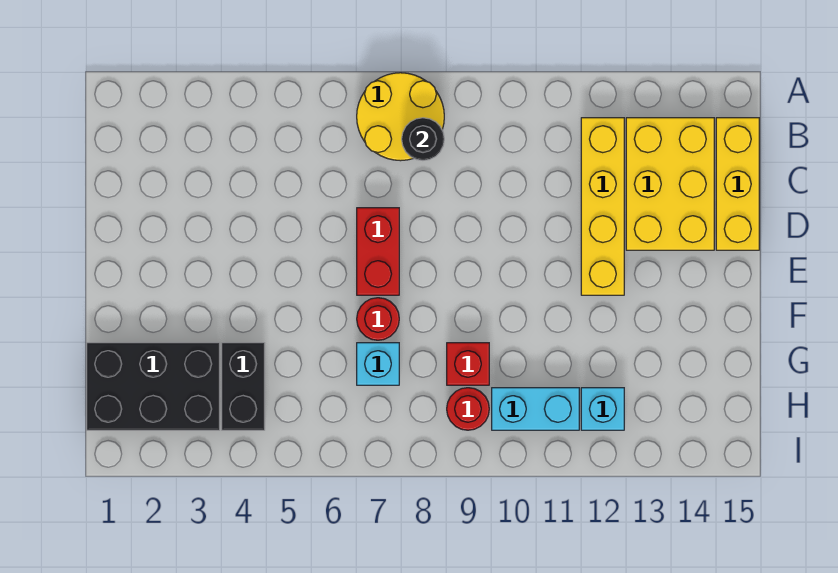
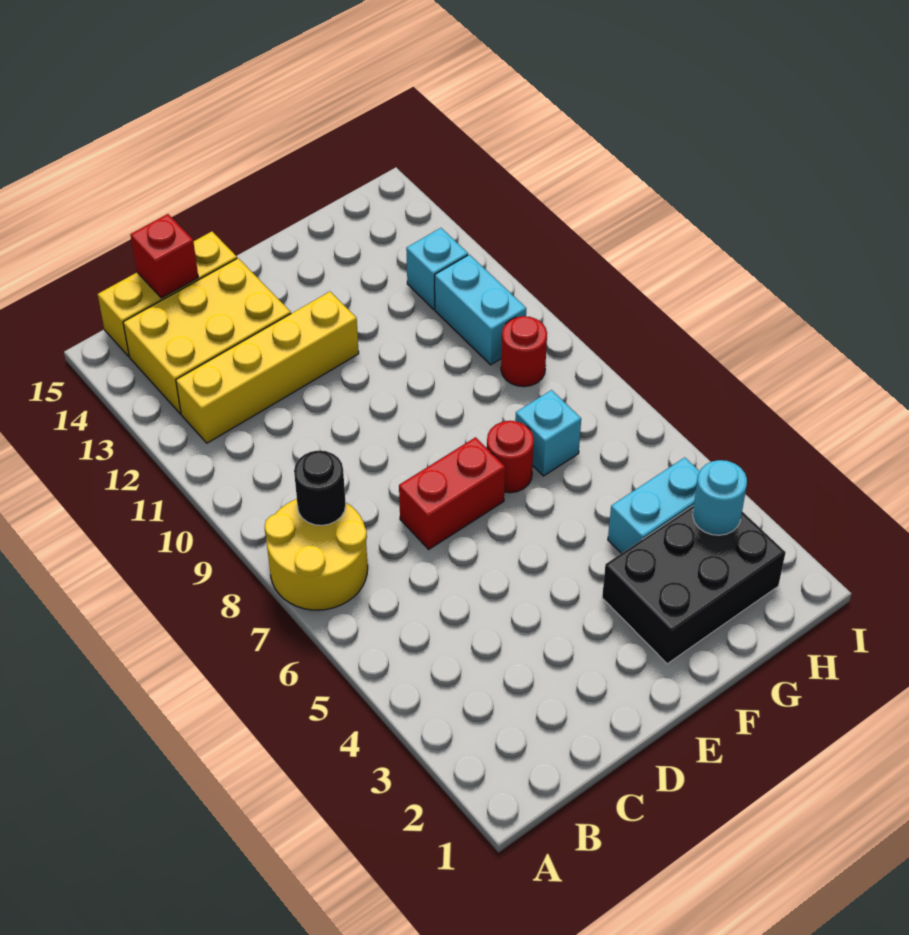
black brick G1:H3 level 1 -> black brick F2:H3 level 1
black brick G4:H4 level 1 -> cyan brick G4:H4 level 1
red brick G9 level 1 -> red brick C15 level 2
none -> cyan round brick H3 level 2

